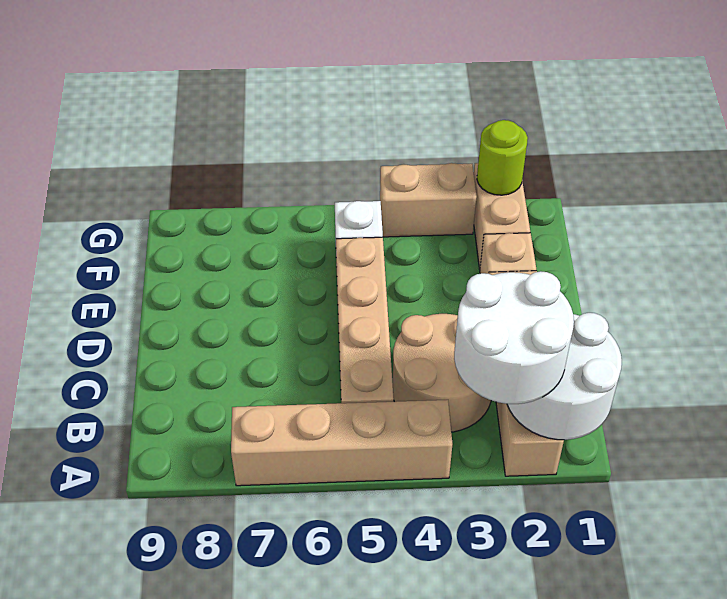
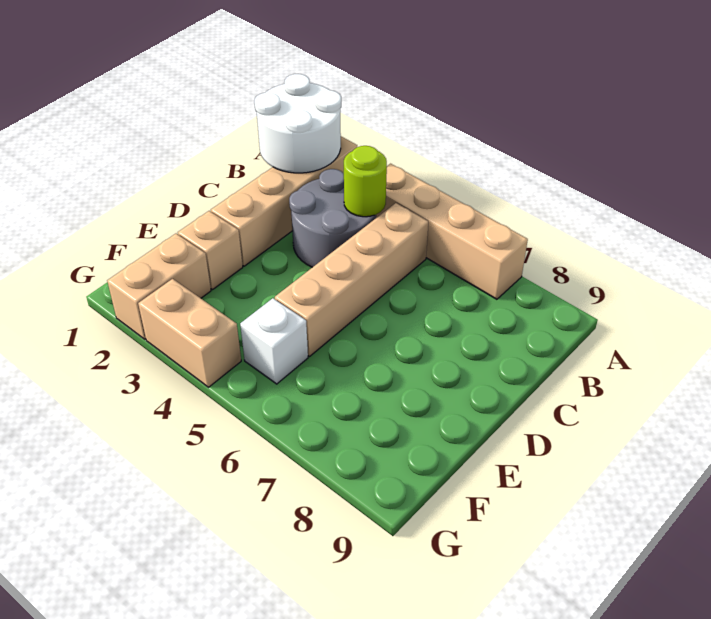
white round brick A2:B3 level 3 -> none
tan round brick B3:C4 level 1 -> grey round brick B3:C4 level 1
lime round brick G2 level 2 -> lime round brick B4 level 2

